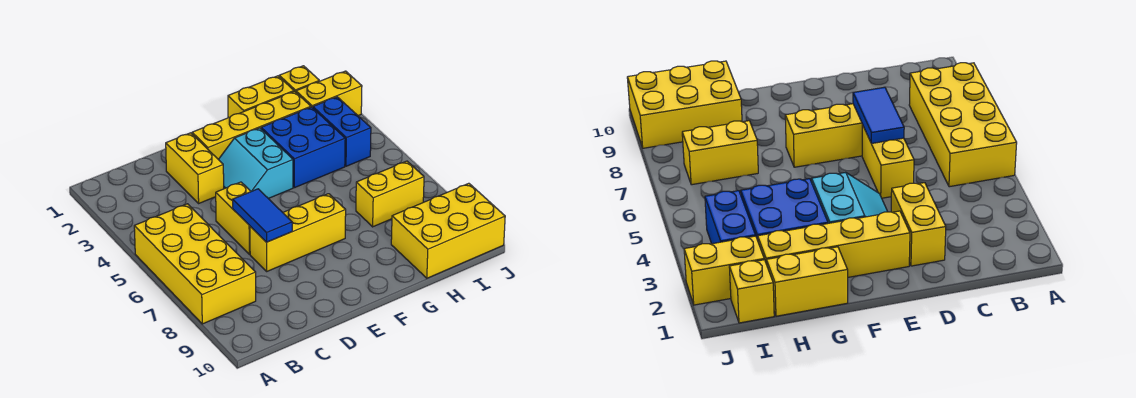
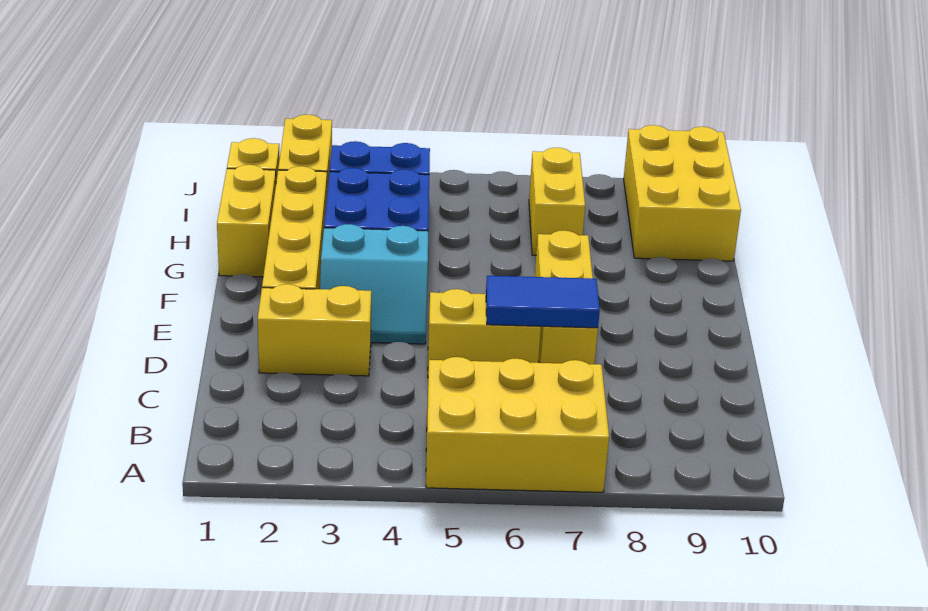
yellow brick A5:B8 level 1 -> yellow brick A5:B7 level 1

